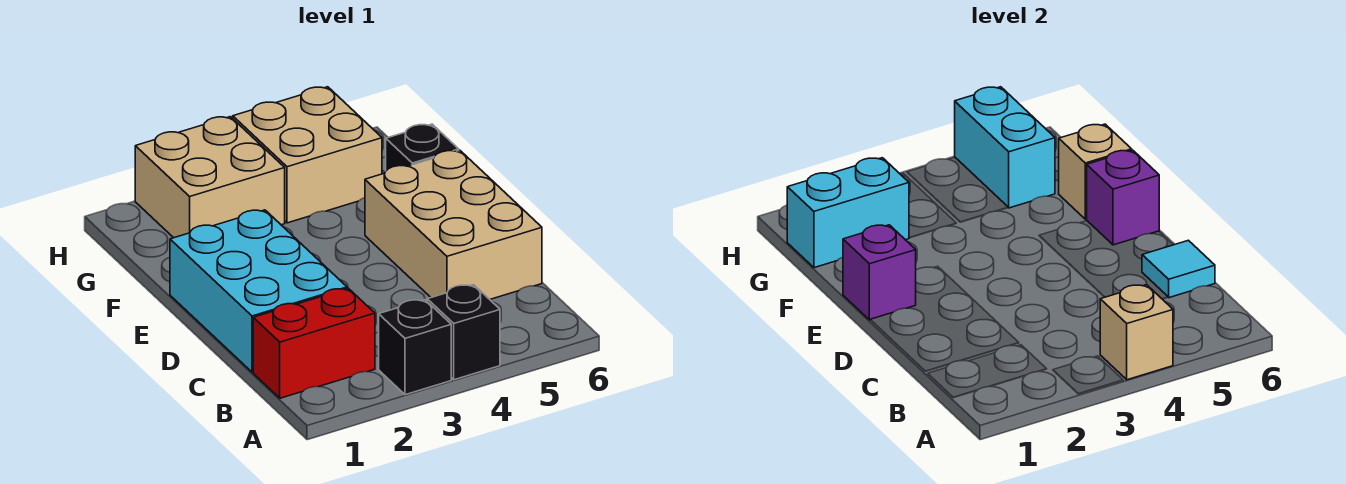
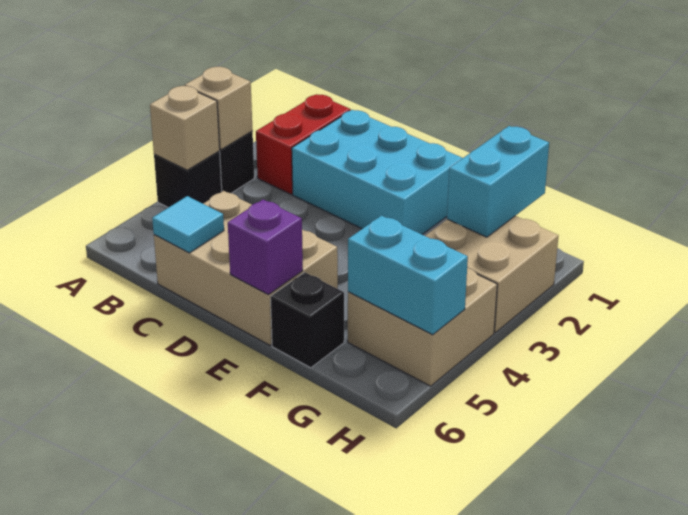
purple brick E1 level 2 -> none
tan brick F6 level 2 -> tan brick A3 level 2

